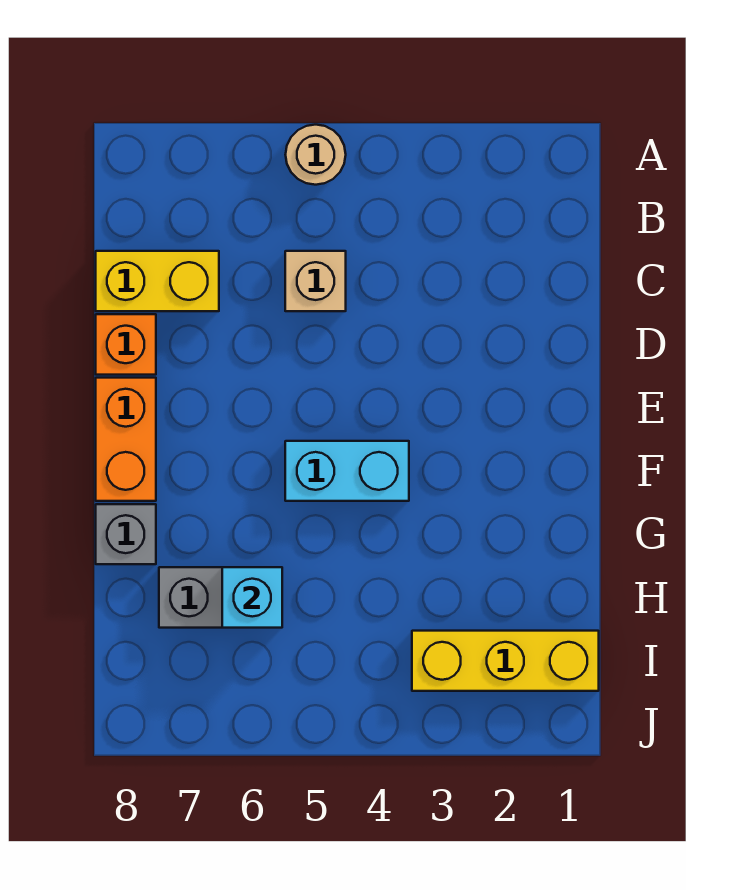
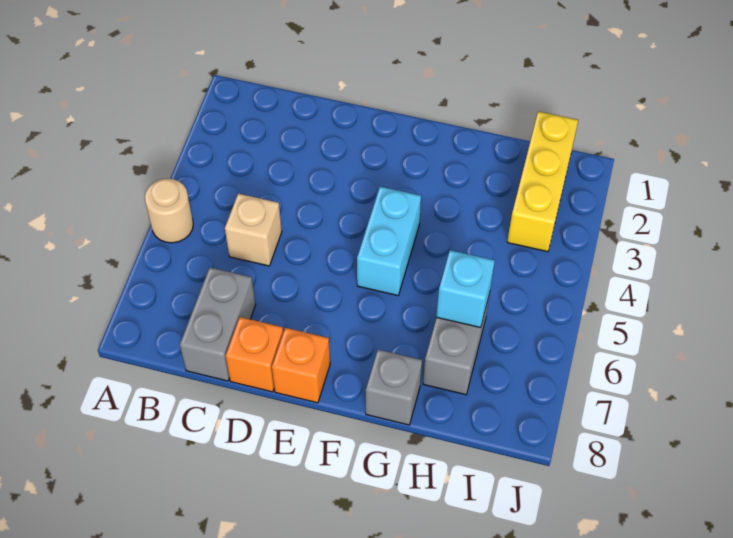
yellow brick C7:C8 level 1 -> grey brick C7:C8 level 1
orange brick E8:F8 level 1 -> orange brick E8 level 1

